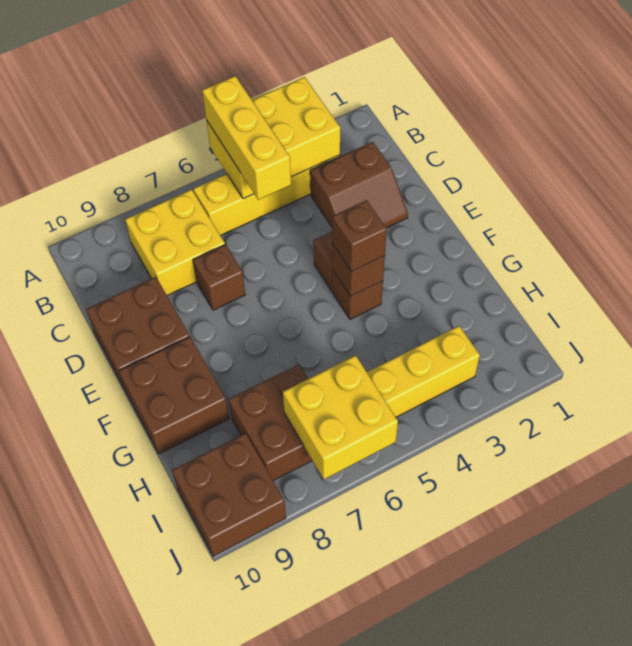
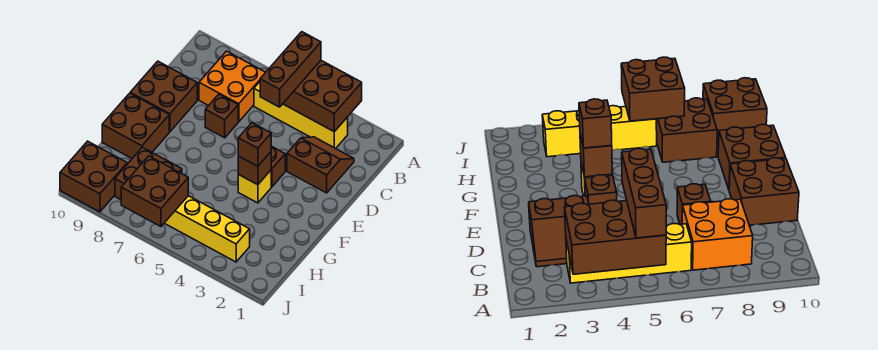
yellow brick A3:B5 level 2 -> brown brick A3:B5 level 2
yellow brick A5:C5 level 3 -> brown brick A5:C5 level 3
yellow brick B7:C8 level 1 -> orange brick B7:C8 level 1
brown slope C2:D3 level 1 top C -> brown slope C2:D3 level 1 top D
brown brick F4 level 1 -> yellow brick F4 level 1
yellow brick I6:J7 level 2 -> brown brick I6:J7 level 2

